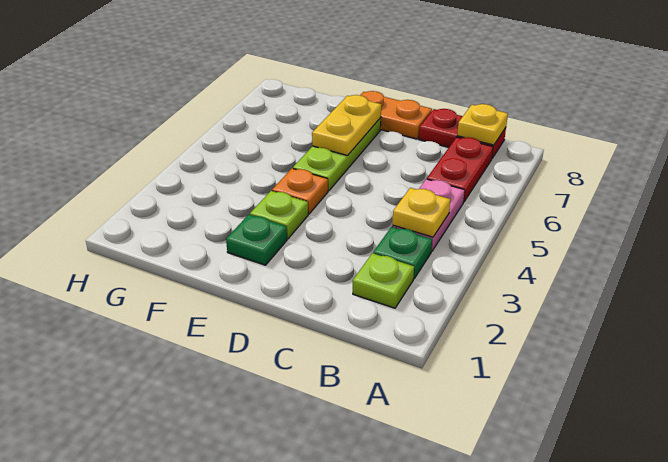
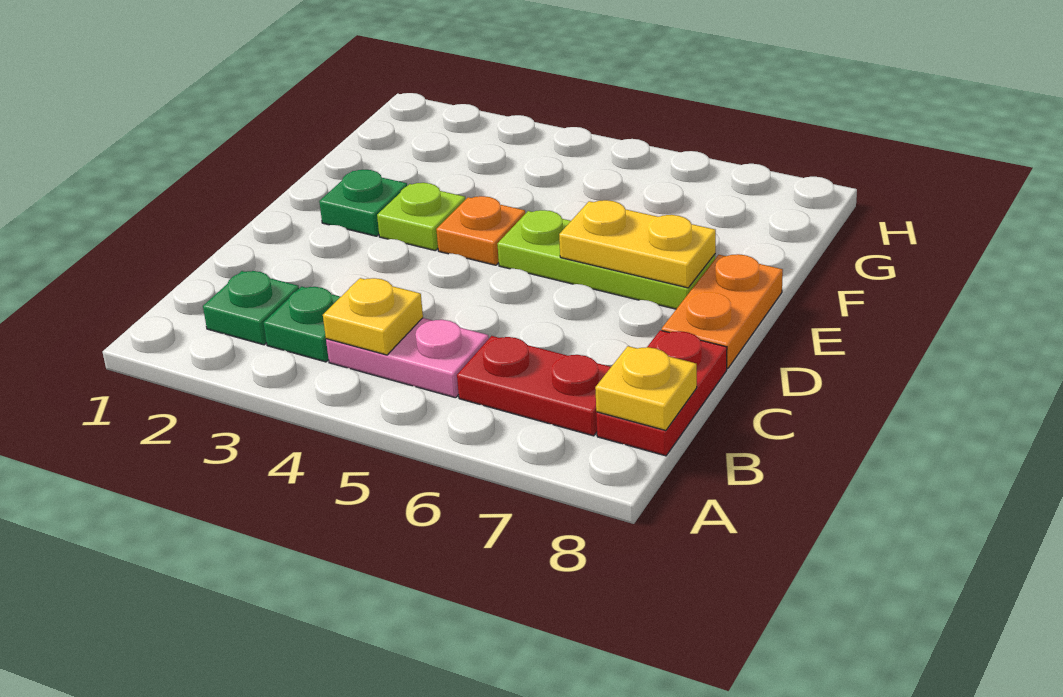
lime plate B2 level 1 -> green plate B2 level 1

